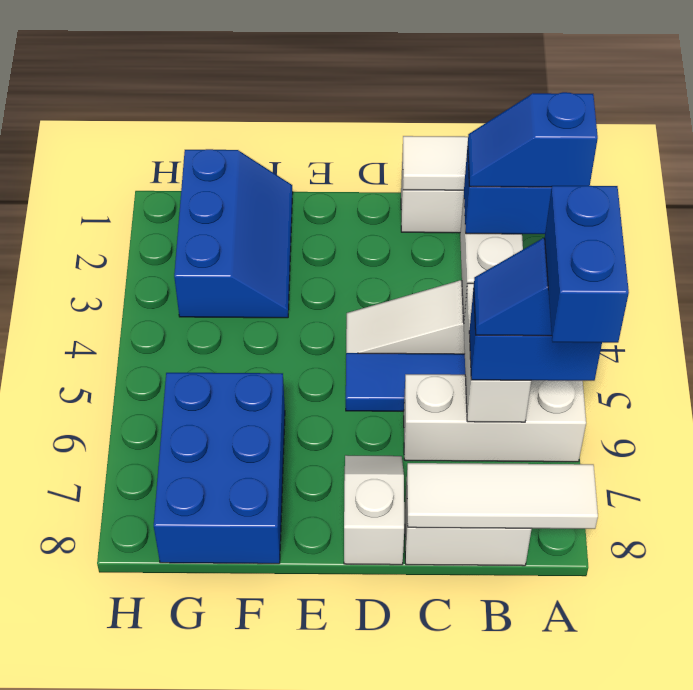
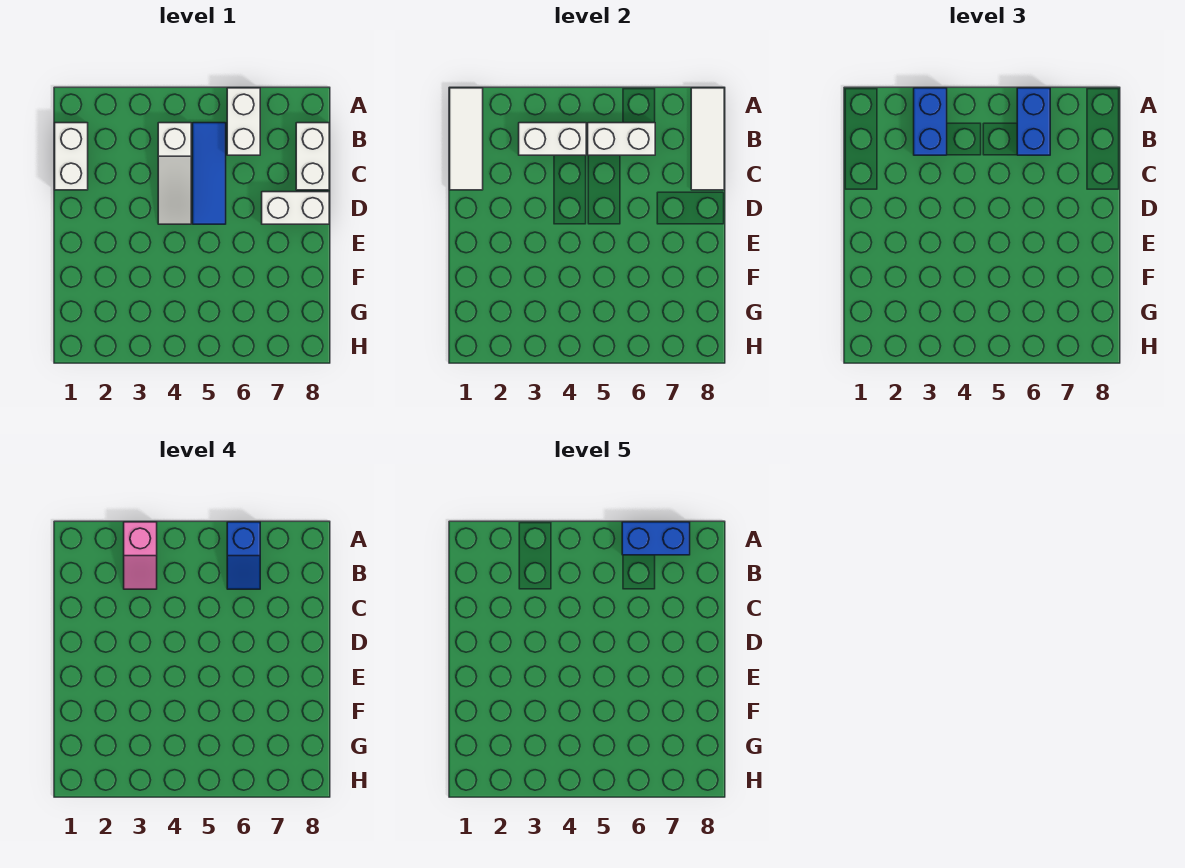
blue slope A3:B3 level 4 top A -> pink slope A3:B3 level 4 top A
white brick A6:C6 level 1 -> white brick A6:B6 level 1
white slope D7:D8 level 1 top 8 -> white brick D7:D8 level 1
blue slope F1:G3 level 1 top G -> none
blue brick F6:G8 level 1 -> none

